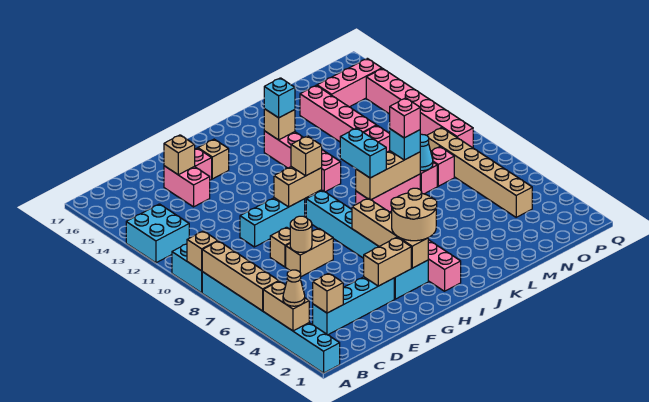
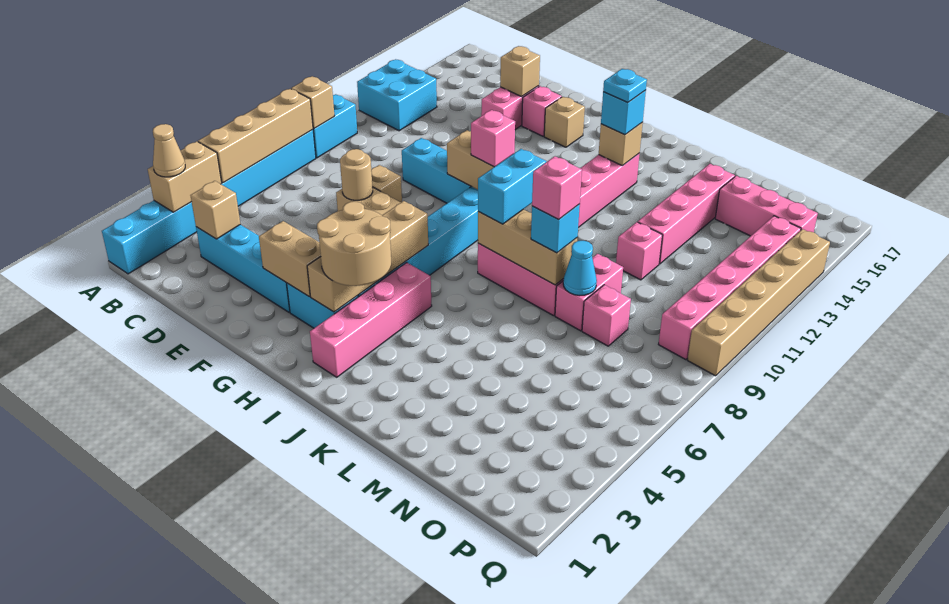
tan brick H10 level 3 -> pink brick H10 level 3
none -> cyan plate J14 level 4
tan brick O4:O9 level 1 -> tan brick Q9:Q14 level 1

